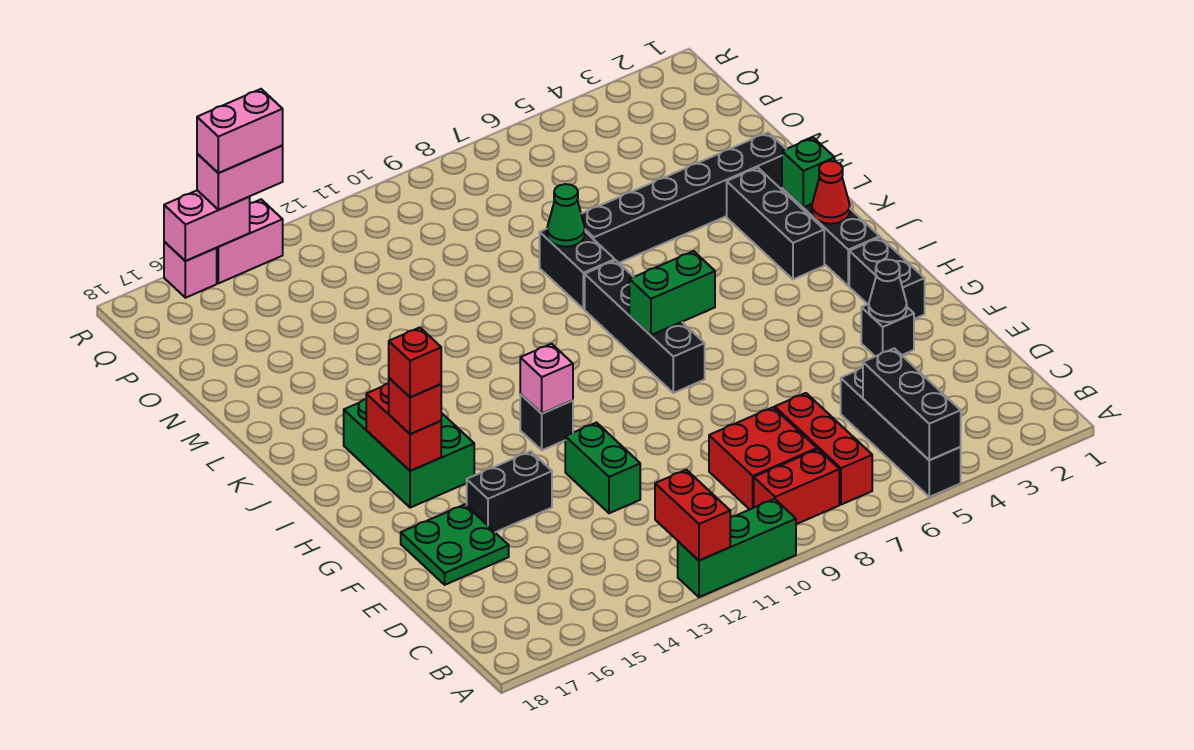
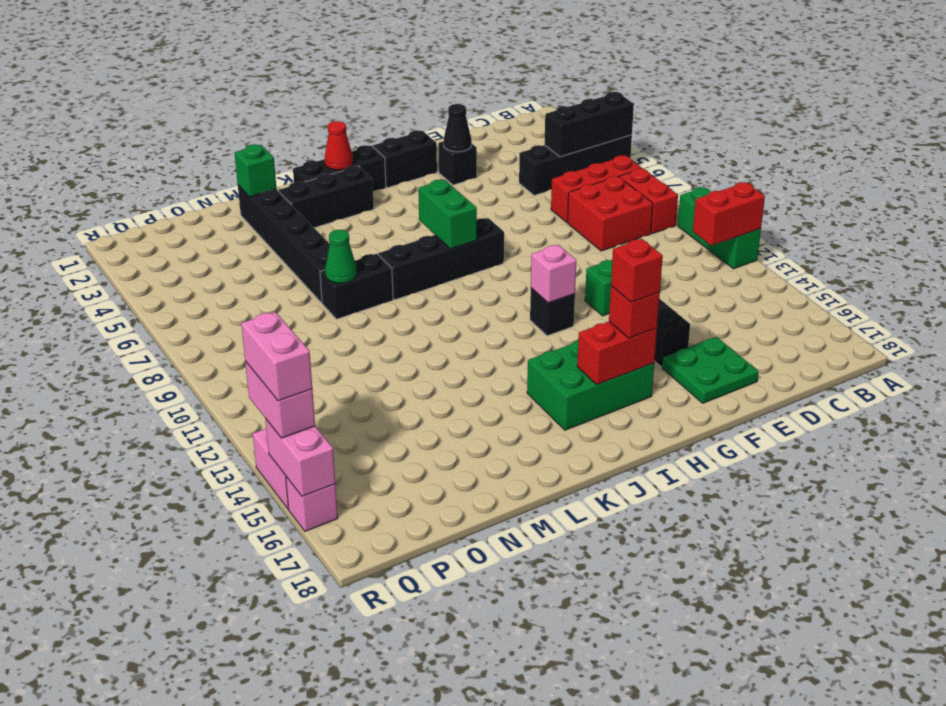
green brick K2 level 2 -> green brick M2 level 2

